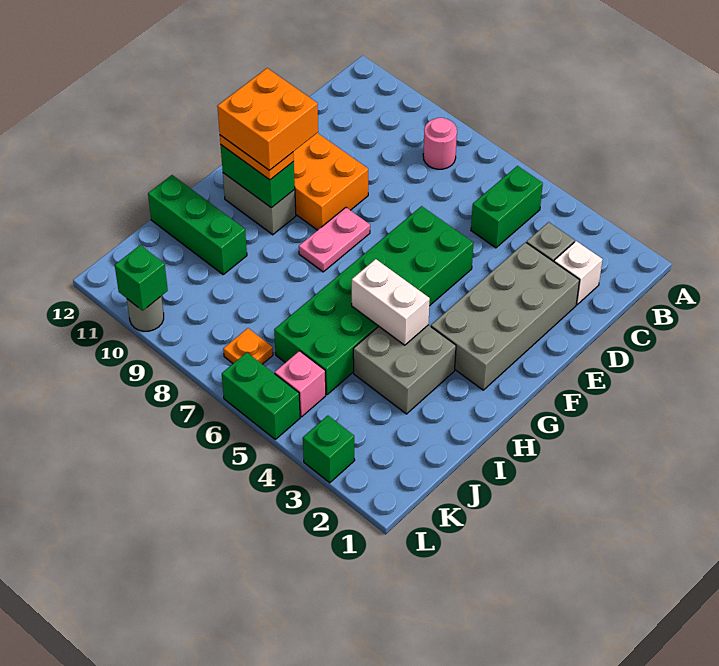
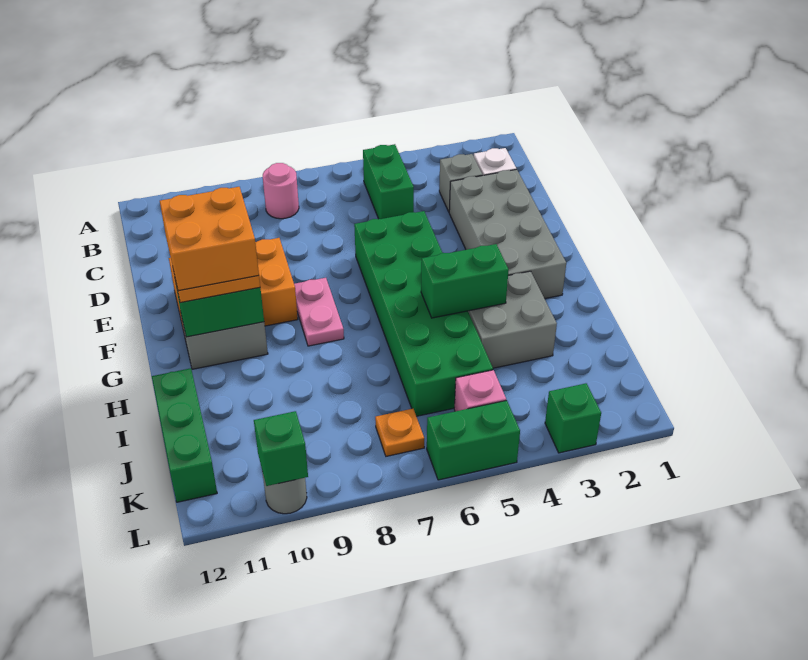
white brick H4:H5 level 2 -> green brick H4:H5 level 2
green brick I10:I12 level 1 -> green brick I12:K12 level 1

